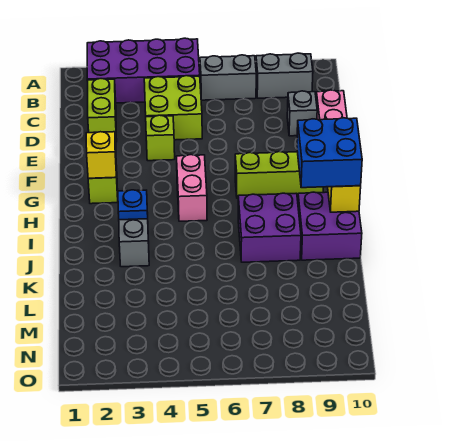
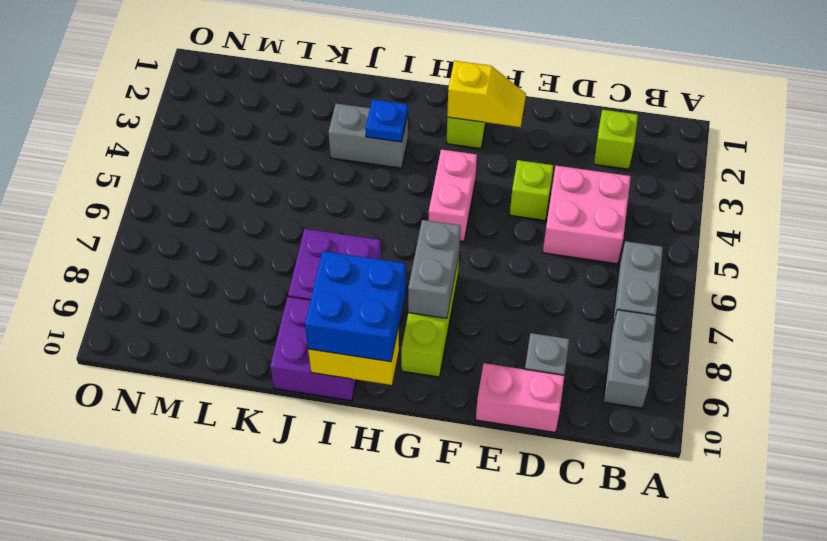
purple brick A2:B5 level 1 -> none
lime brick C2:D2 level 1 -> lime brick C2 level 1
lime brick C4:D5 level 1 -> pink brick C4:D5 level 1
pink brick G5:H5 level 1 -> pink brick G4:G5 level 1
none -> grey brick G7:G8 level 2

